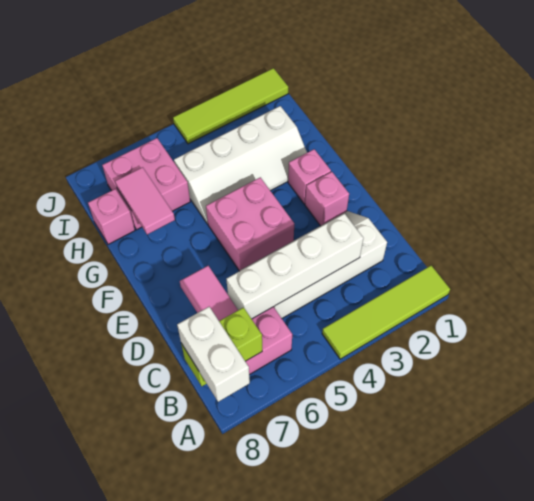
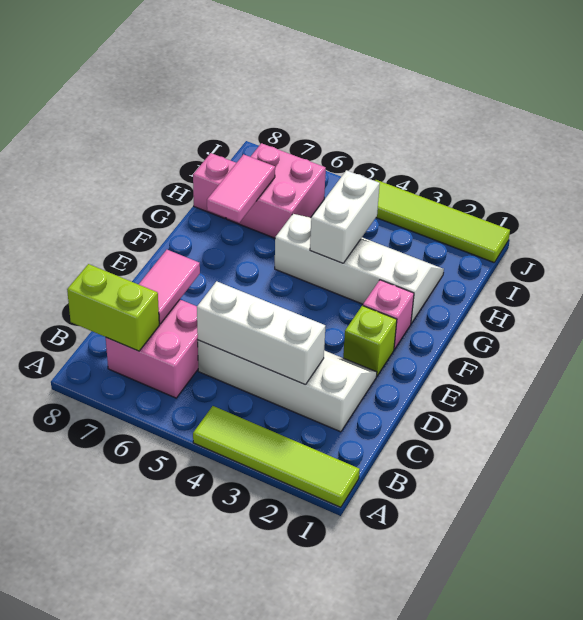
white brick A8:B8 level 3 -> white brick G4:H4 level 2
white brick C3:C6 level 2 -> white brick C3:C5 level 2
pink brick E2 level 1 -> lime brick E2 level 1
pink brick E4:F5 level 1 -> none
white slope G2:H5 level 1 top H -> white slope G2:H5 level 1 top G

